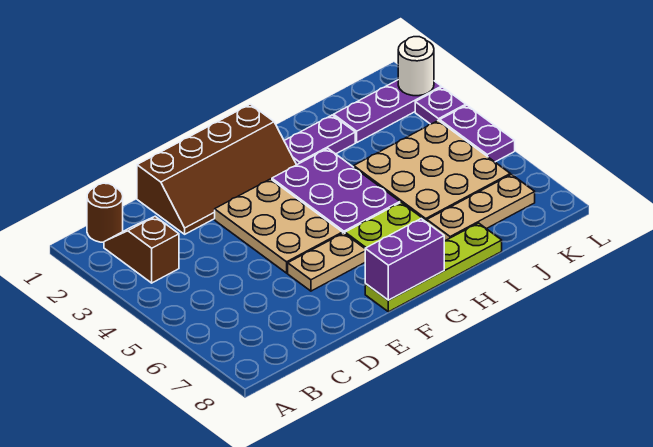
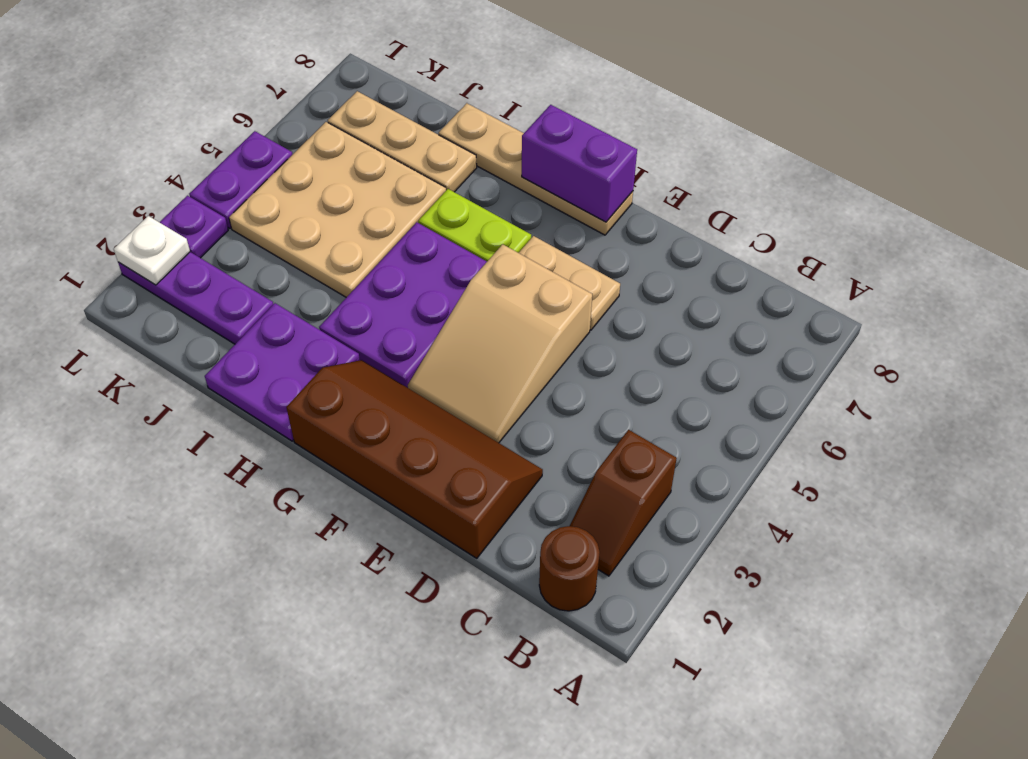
tan plate E3:F5 level 1 -> tan slope E3:F5 level 1 top 5
lime plate F8:I8 level 1 -> tan plate F8:I8 level 1
purple plate H2:I2 level 1 -> purple plate H1:I2 level 1
white round brick L2 level 2 -> white plate L2 level 2

